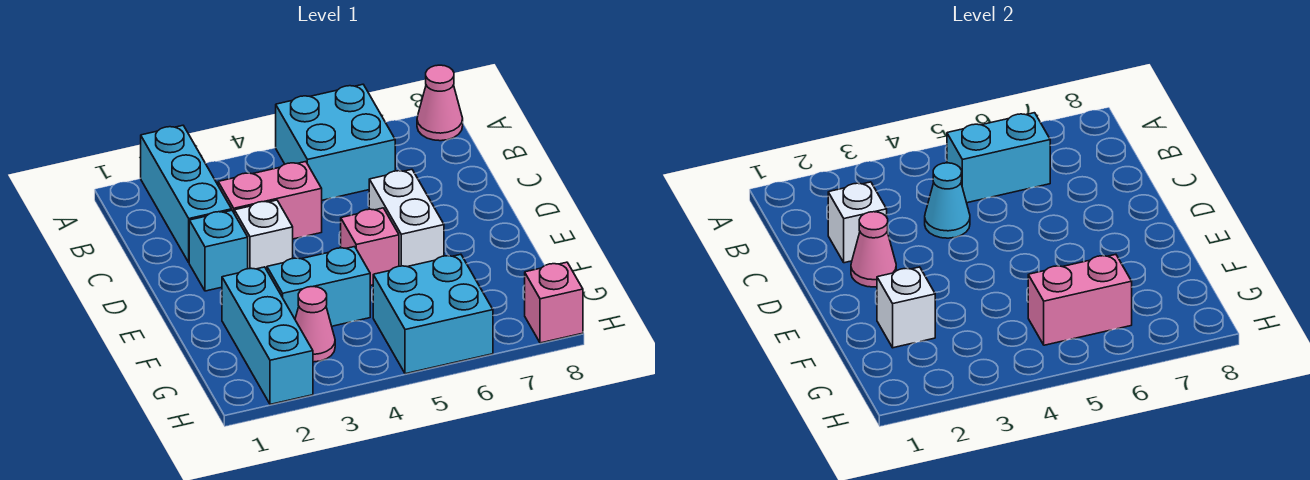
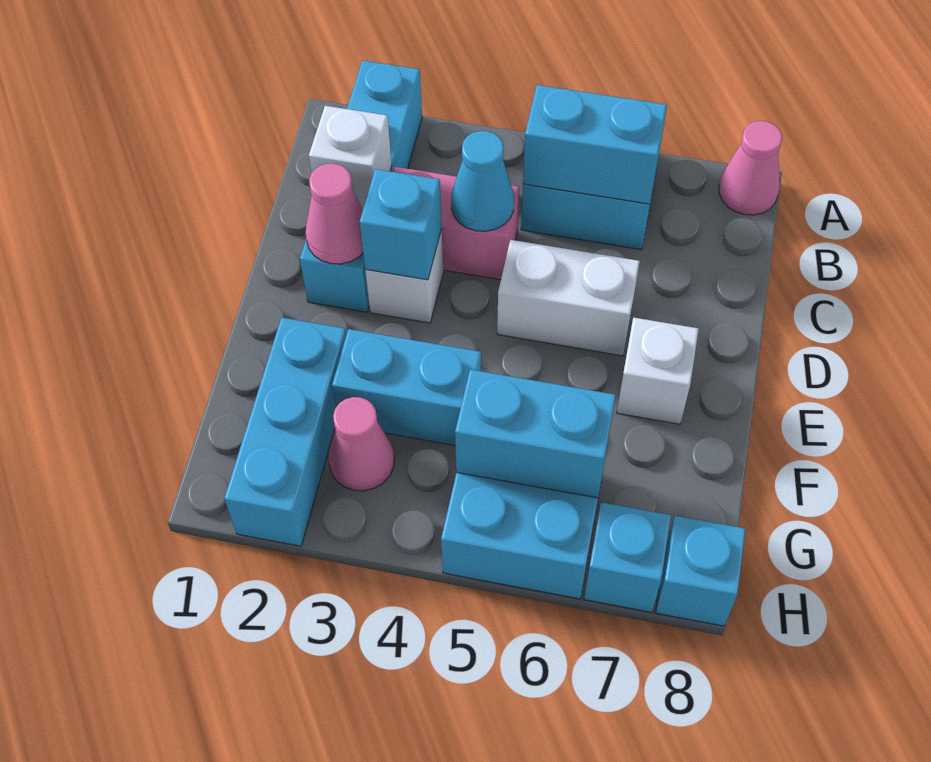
none -> cyan brick D3 level 2
white brick D6:E6 level 1 -> white brick D5:D6 level 1
pink brick E5 level 1 -> none
white brick F2 level 2 -> white brick E7 level 1
pink brick G5:G6 level 2 -> cyan brick G5:G6 level 2
none -> cyan brick H7 level 1
pink brick H8 level 1 -> cyan brick H8 level 1

